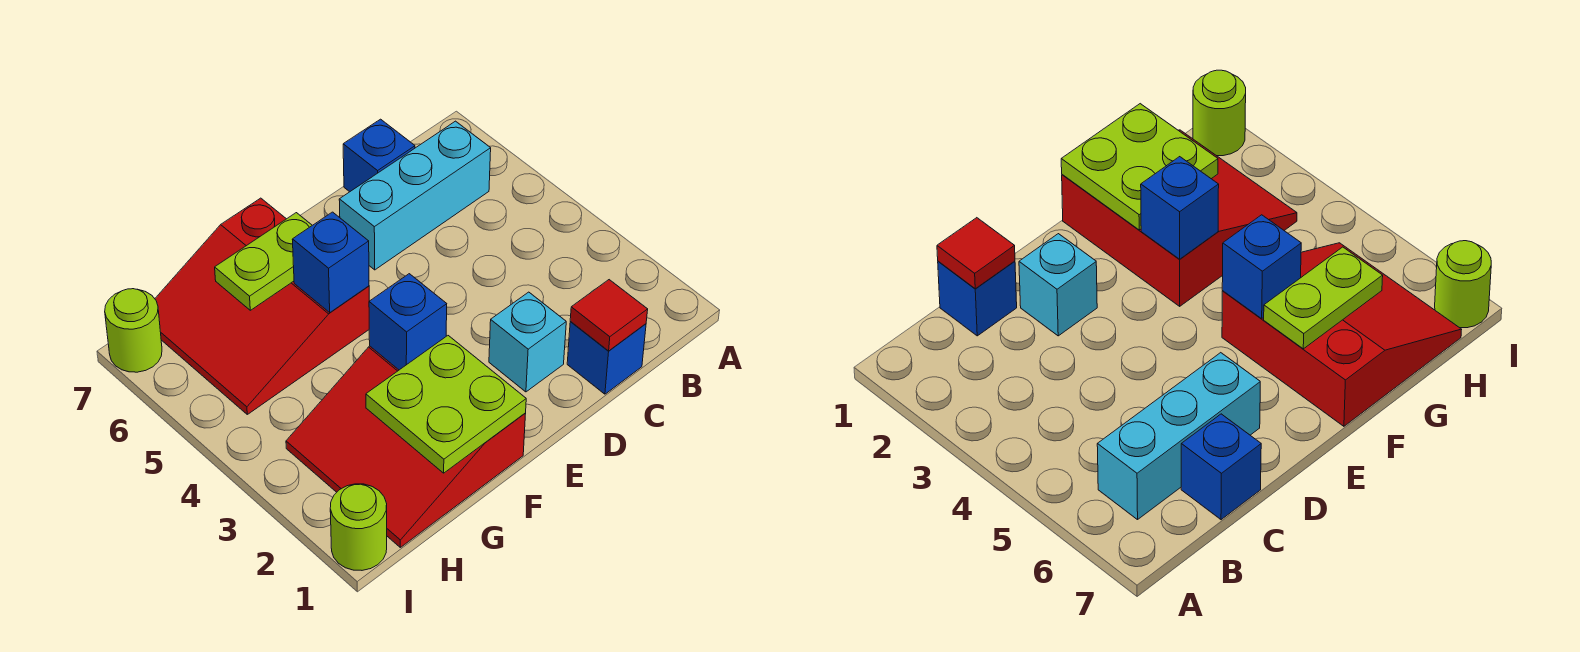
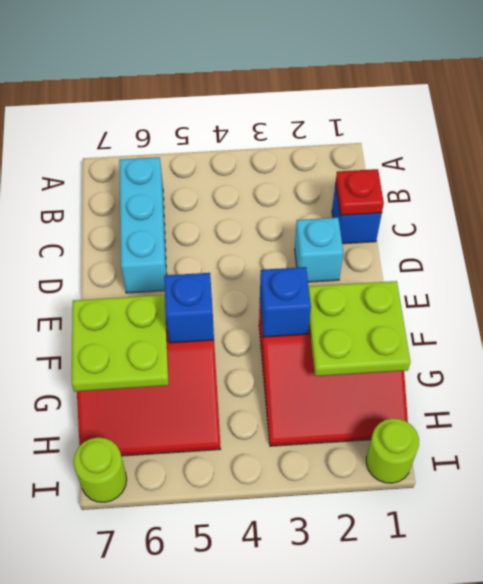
red tile C1 level 2 -> red plate C1 level 2
blue brick C7 level 1 -> none
lime plate F6:G6 level 2 -> lime plate F6:G7 level 2

